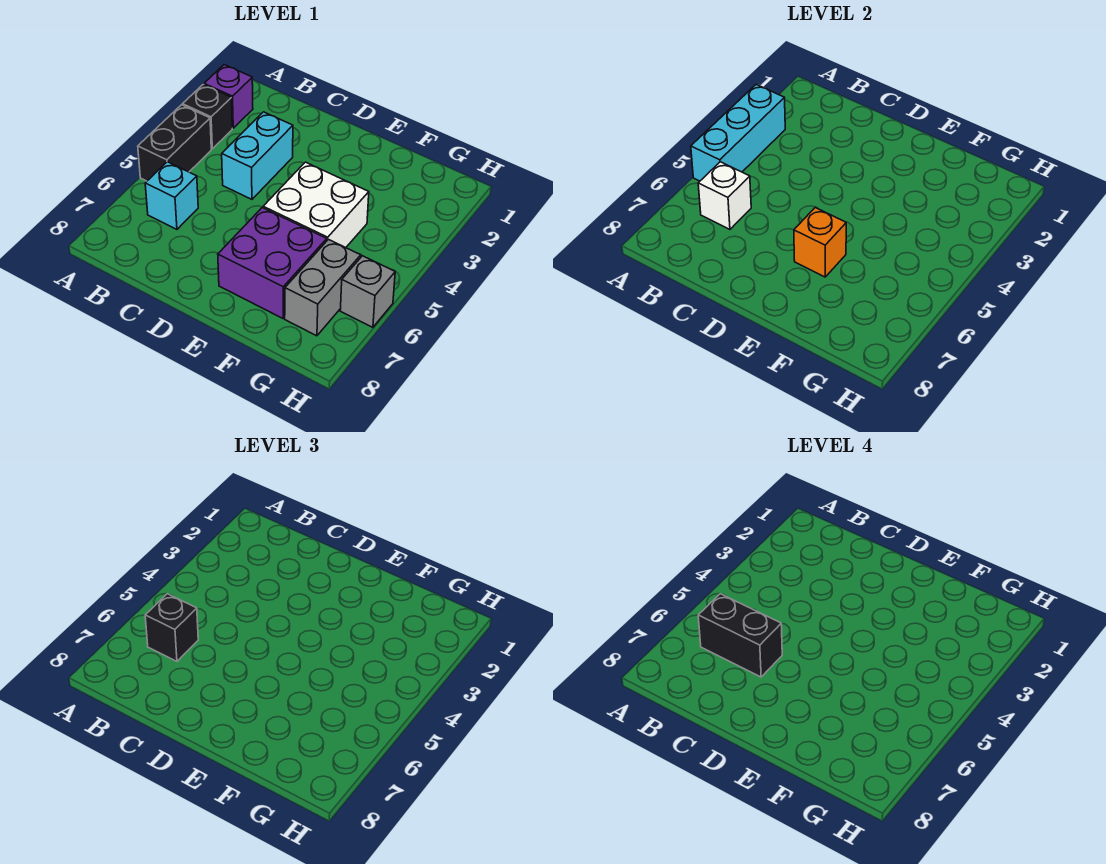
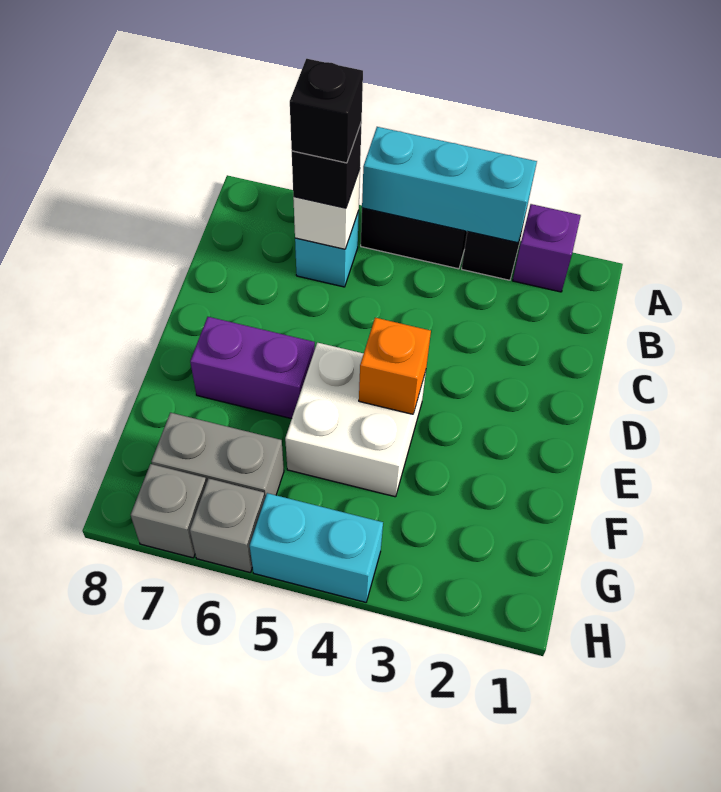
black brick B6:C6 level 4 -> black brick B6 level 4
cyan brick C3:C4 level 1 -> cyan brick H4:H5 level 1
purple brick E6:F7 level 1 -> purple brick E6:E7 level 1
orange brick E6 level 2 -> orange brick E4 level 2
none -> grey brick H7 level 1

